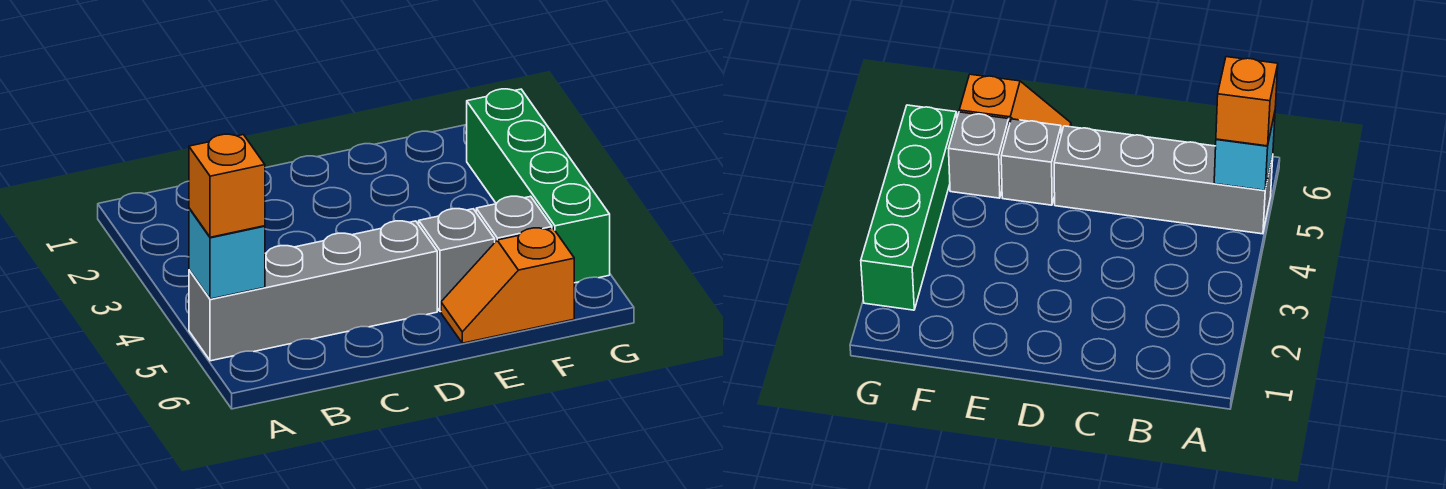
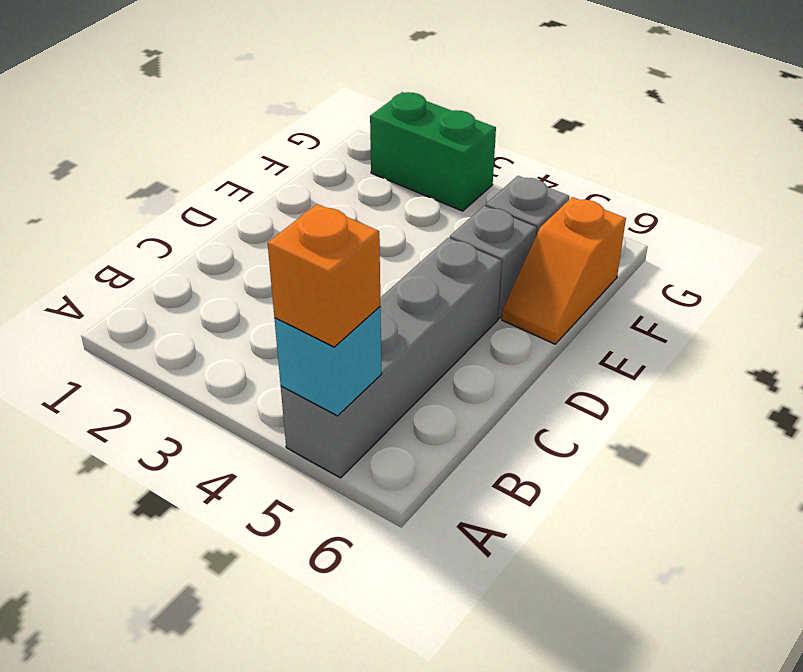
green brick G2:G5 level 1 -> green brick G2:G3 level 1

